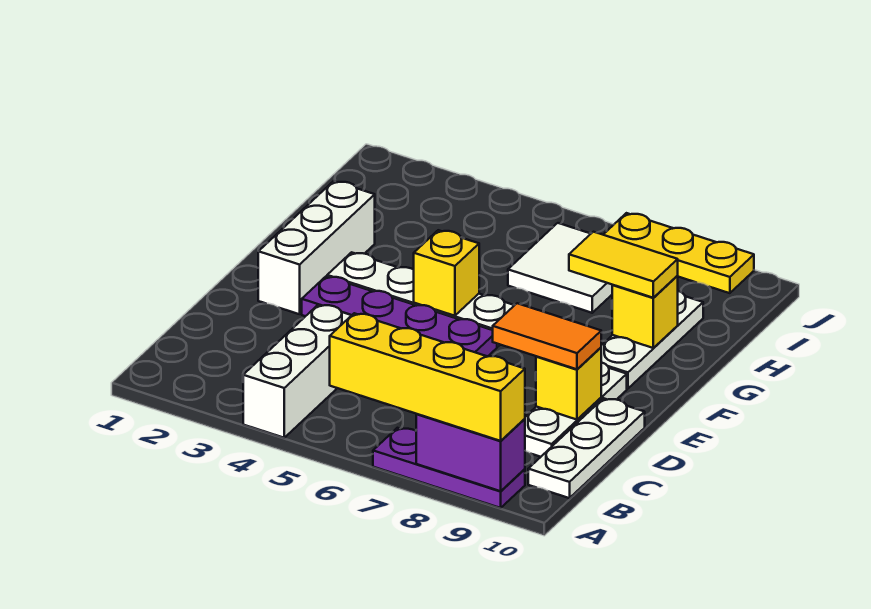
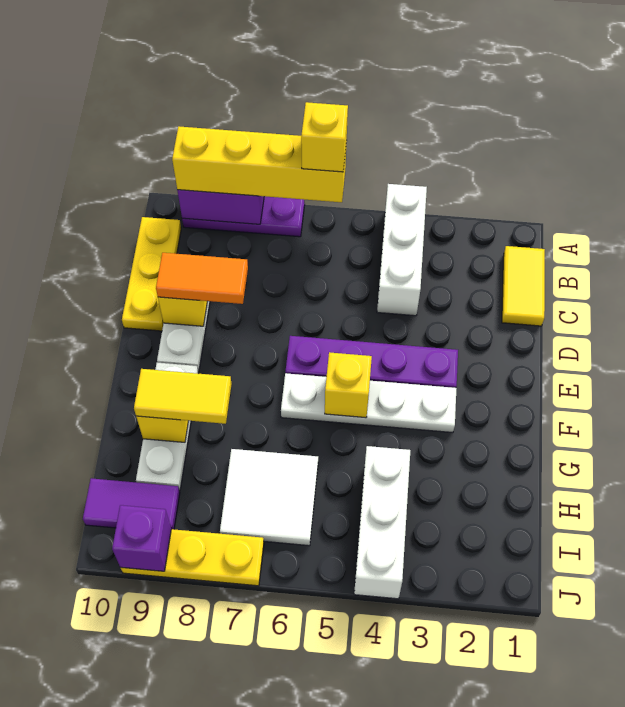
none -> yellow brick A6 level 4
none -> yellow tile B1:C1 level 1
white plate B10:D10 level 1 -> yellow plate B10:D10 level 1
white brick E2:G2 level 1 -> white brick H4:J4 level 1
none -> purple tile I9:I10 level 1
none -> purple brick J9 level 2

